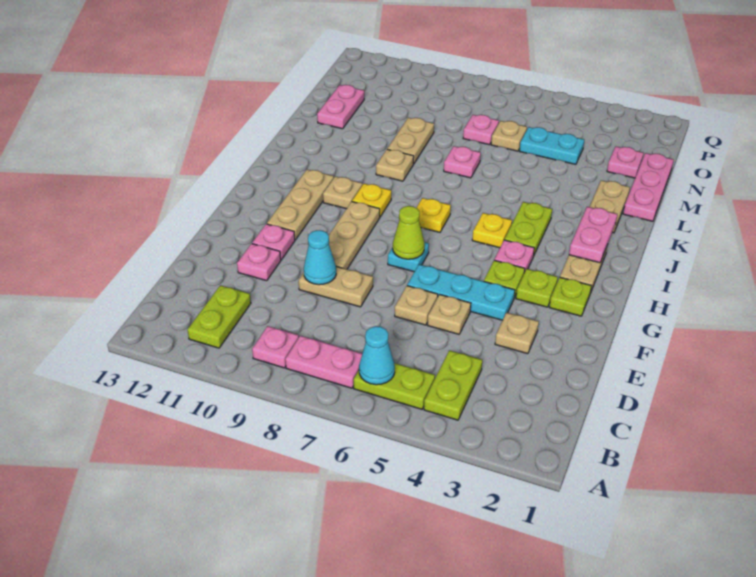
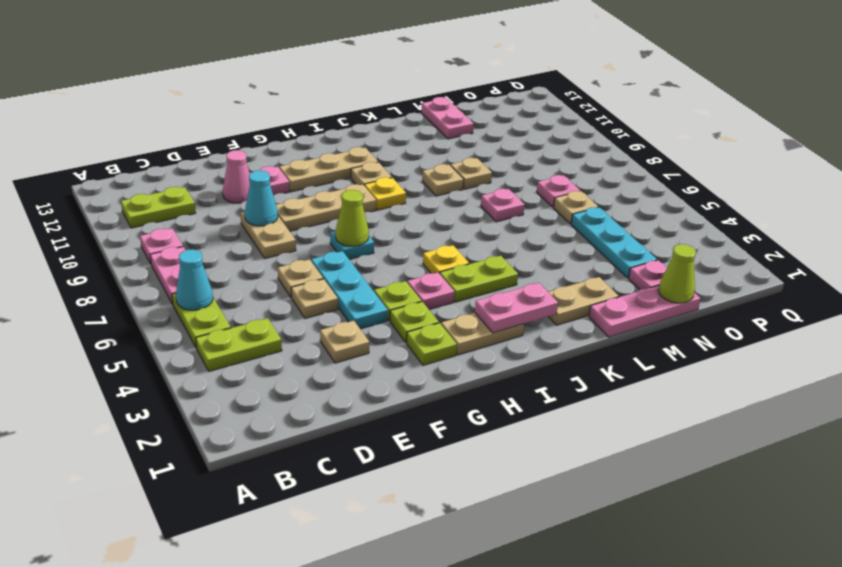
pink plate E11 level 1 -> pink cone E11 level 1
yellow plate I7 level 1 -> none
tan plate L9:M9 level 1 -> tan plate L9 level 1
pink plate M12:N12 level 1 -> pink plate M12:M13 level 1
none -> lime cone N1 level 2
cyan plate N4:N5 level 1 -> cyan plate N3:N5 level 1

